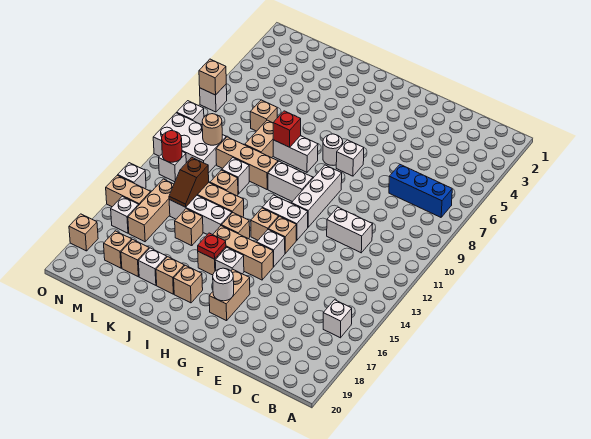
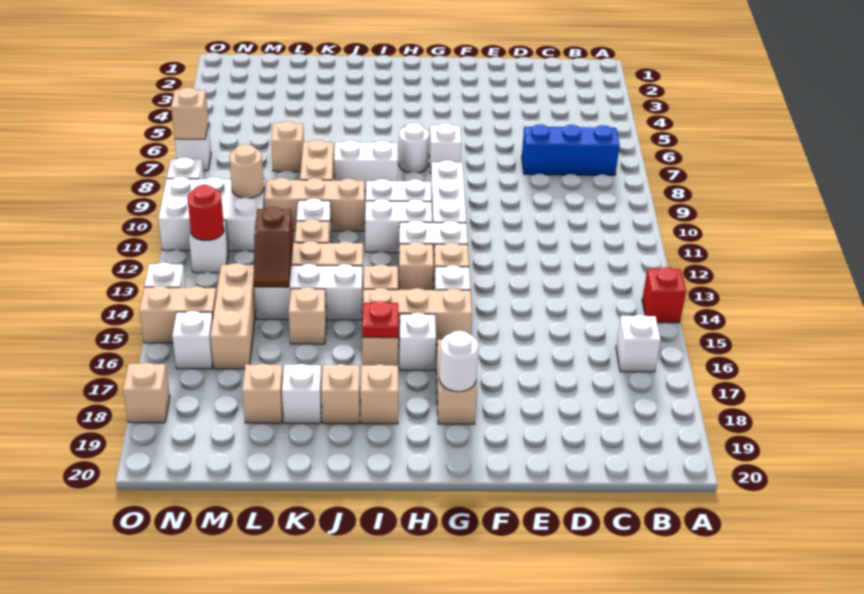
white brick D11:E11 level 1 -> white brick H11:I11 level 1
red brick J8 level 2 -> red brick A14 level 1
tan brick M18 level 1 -> none

